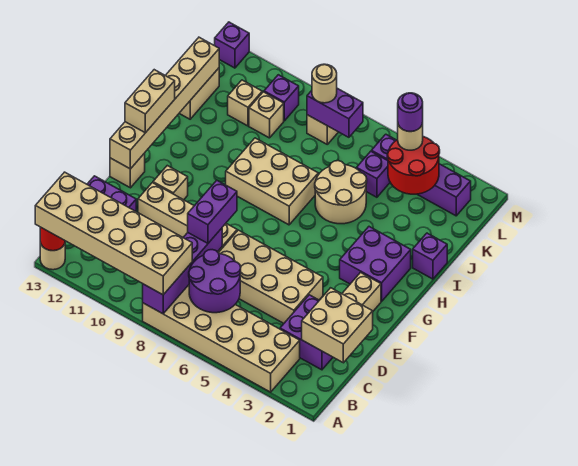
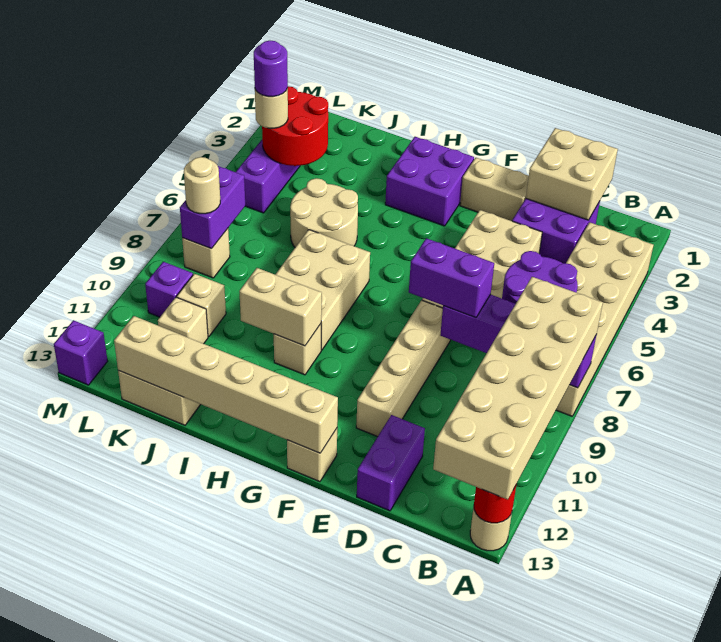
tan brick F11 level 1 -> tan brick H10 level 1
tan brick G13:H13 level 3 -> tan brick H10:I10 level 2
purple brick I1 level 1 -> none
purple brick K5 level 1 -> none

